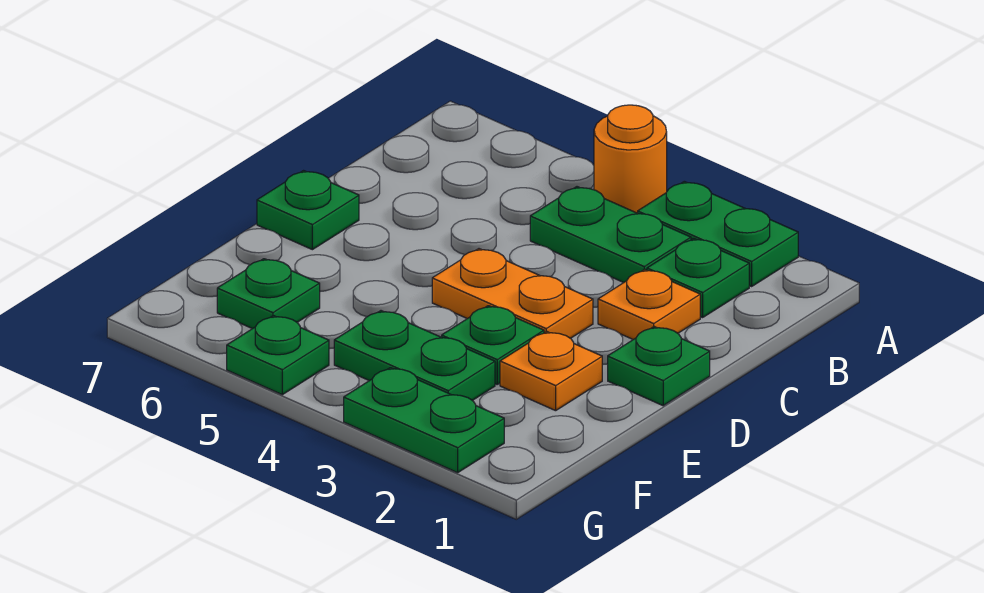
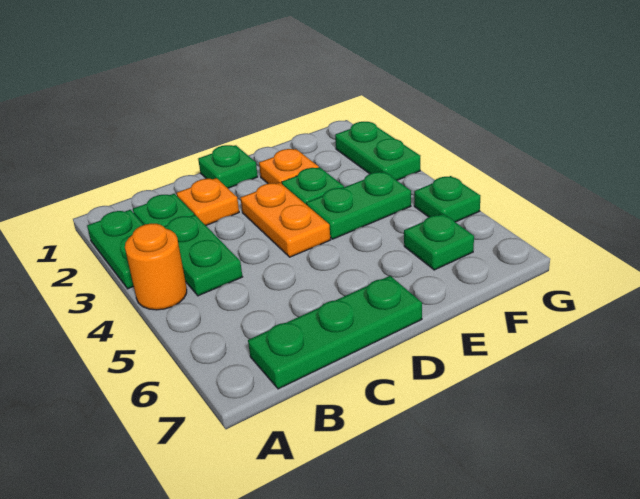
green plate D7 level 1 -> green plate B7:D7 level 1
green plate F3:F4 level 1 -> green plate E4:F4 level 1

